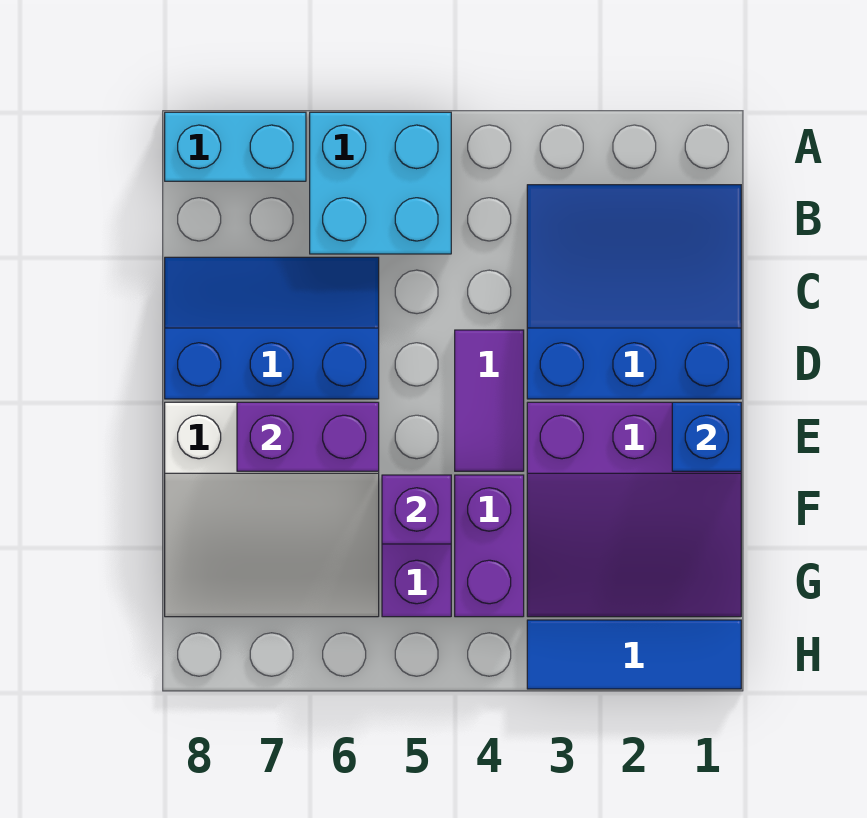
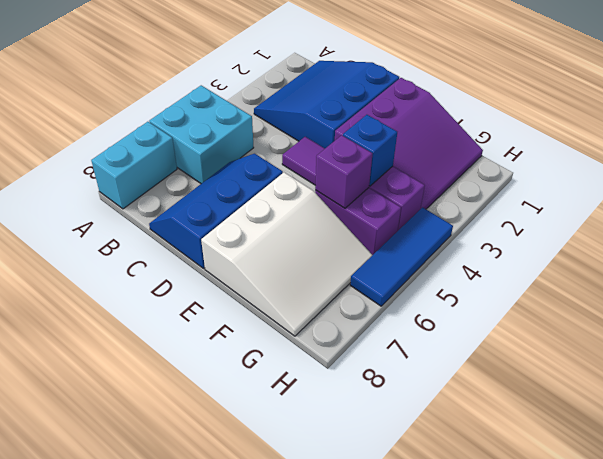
blue brick E1 level 2 -> blue brick F4 level 2
purple brick E6:E7 level 2 -> none
blue tile H1:H3 level 1 -> blue tile H4:H6 level 1

